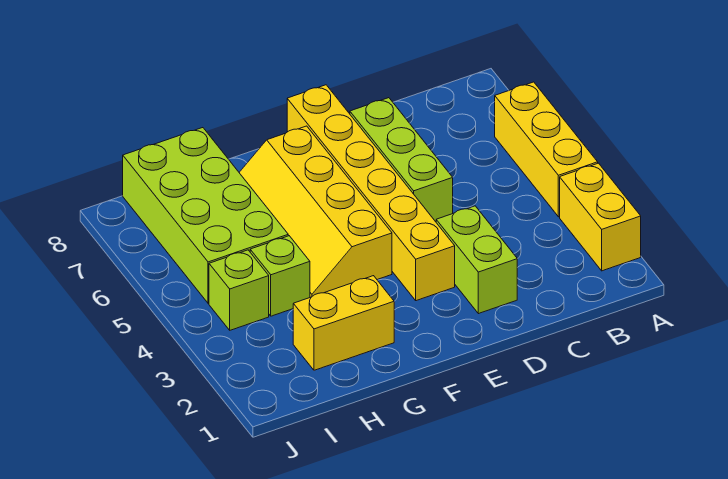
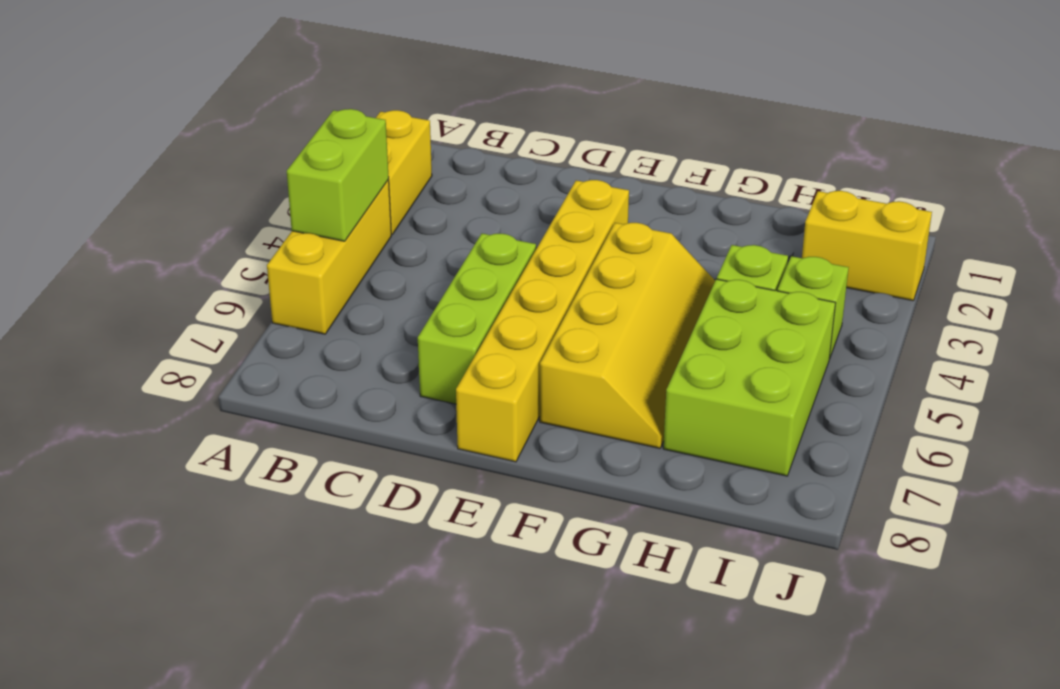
lime brick D2:D3 level 1 -> lime brick A4:A5 level 2
yellow brick G2:H2 level 1 -> yellow brick I2:J2 level 1
lime brick H5:I8 level 1 -> lime brick H5:I7 level 1

